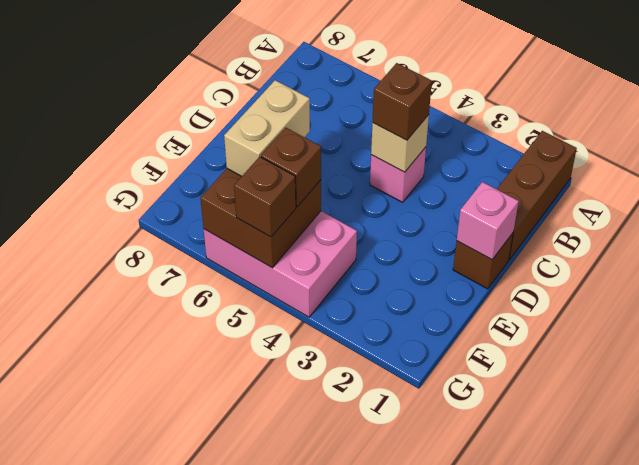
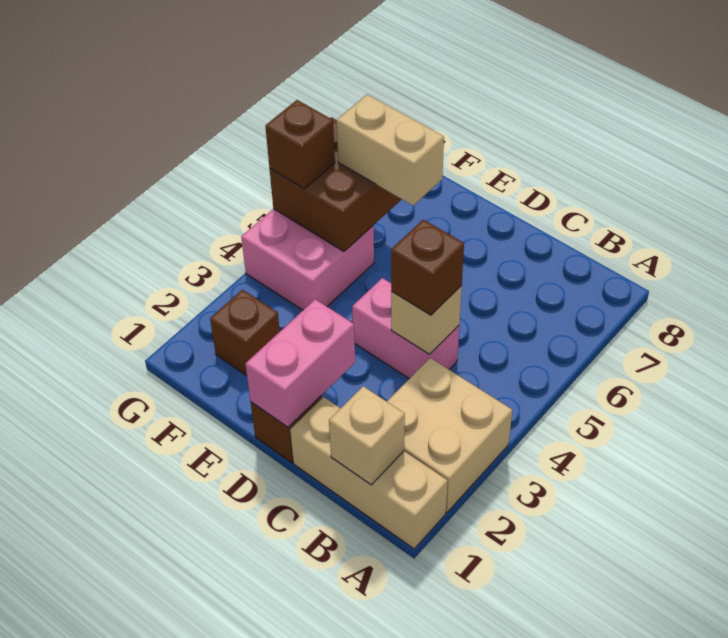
brown brick A1:C1 level 1 -> tan brick A1:C1 level 1
none -> tan brick A2:B3 level 1
none -> tan brick B1 level 2
pink brick C4 level 1 -> pink brick C4:D4 level 1
pink brick D1 level 2 -> pink brick D1:D2 level 2
pink brick F4:G6 level 1 -> pink brick F4:G5 level 1
brown brick F5 level 3 -> brown brick F2 level 1

